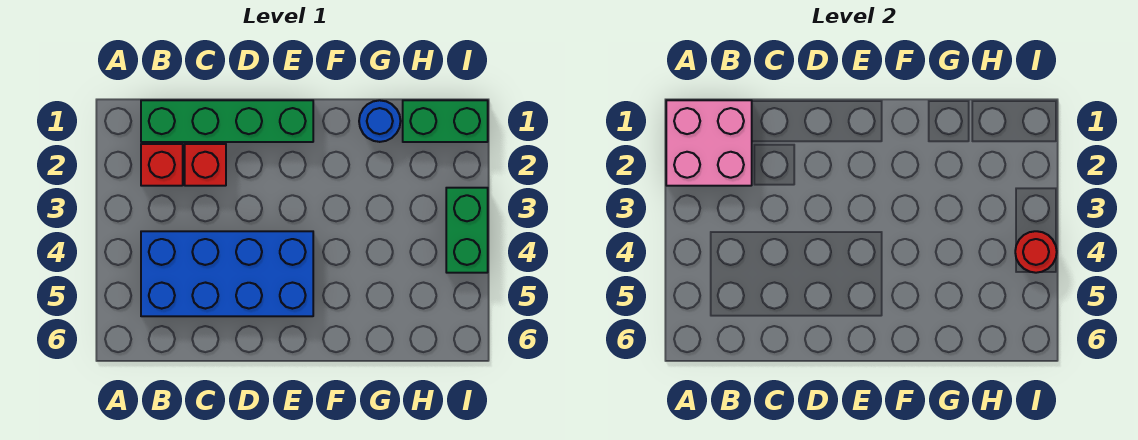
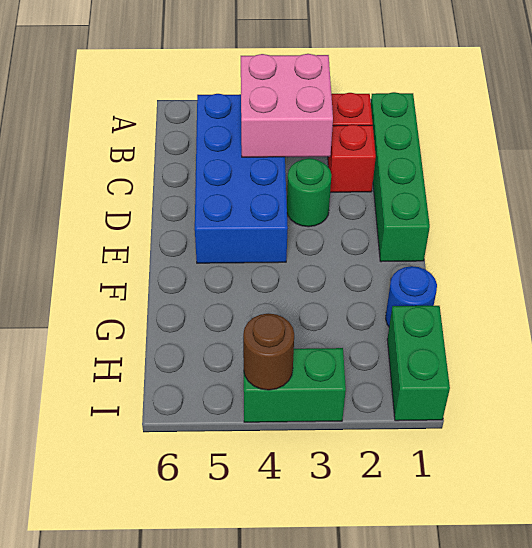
pink brick A1:B2 level 2 -> pink brick B3:C4 level 2
none -> green round brick D3 level 1
red round brick I4 level 2 -> brown round brick I4 level 2

